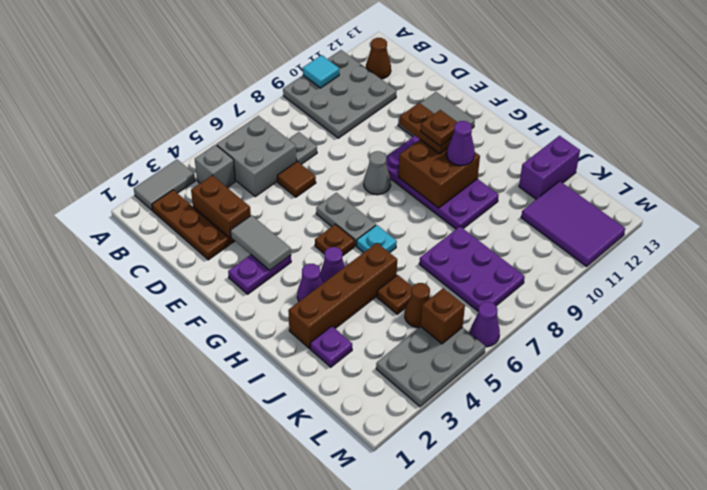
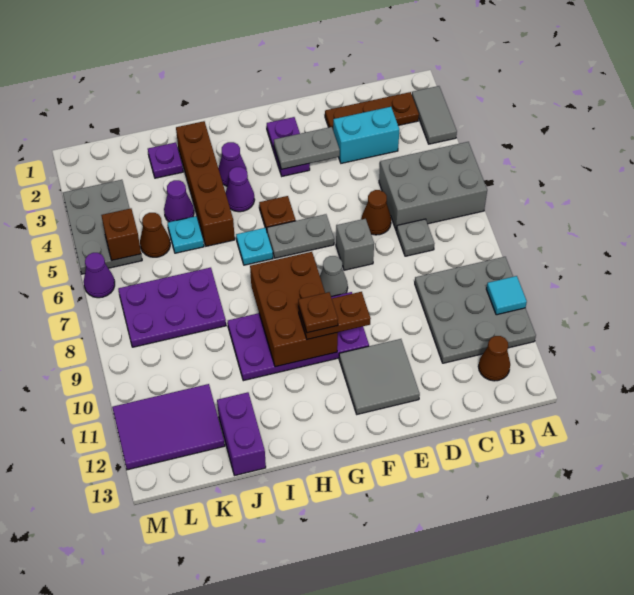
grey brick B4 level 1 -> grey brick E7 level 1
grey brick B5:C6 level 1 -> grey brick A5:C6 level 1
brown brick C3:D3 level 1 -> cyan brick C3:D3 level 1
brown tile D6 level 1 -> brown cone D6 level 1
grey tile E3:F3 level 2 -> grey plate E3:F3 level 2
brown brick G9:H10 level 2 -> brown brick G8:H10 level 2
purple cone H10 level 3 -> purple cone J4 level 1
brown plate J5 level 1 -> cyan plate J5 level 1

